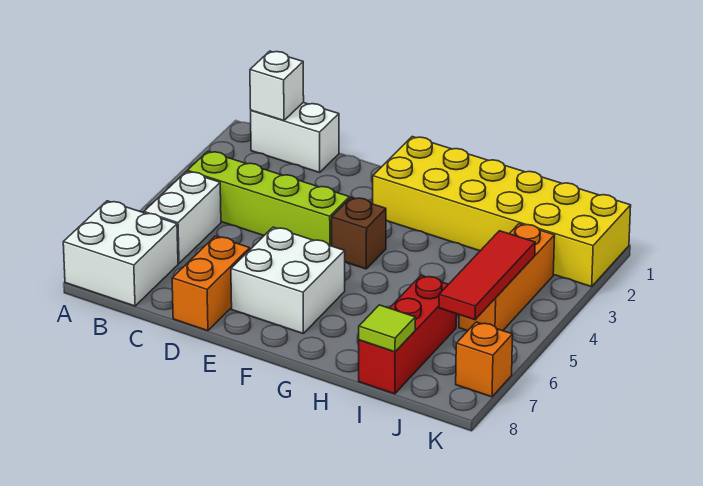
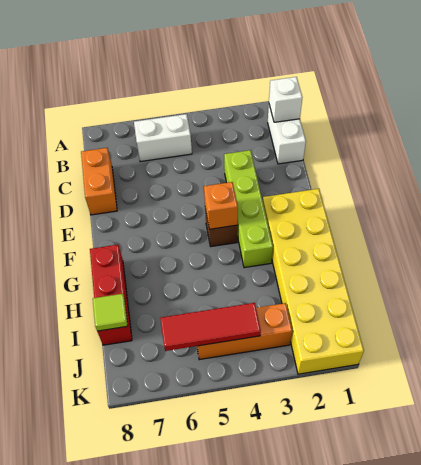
white brick A7:B8 level 1 -> none
lime brick B4:E4 level 1 -> lime brick D3:G3 level 1
orange brick D7:D8 level 1 -> orange brick C8:D8 level 1
white brick E6:F7 level 1 -> none
red brick I6:I8 level 1 -> red brick G8:I8 level 1
orange brick K7 level 1 -> orange brick F4 level 2

